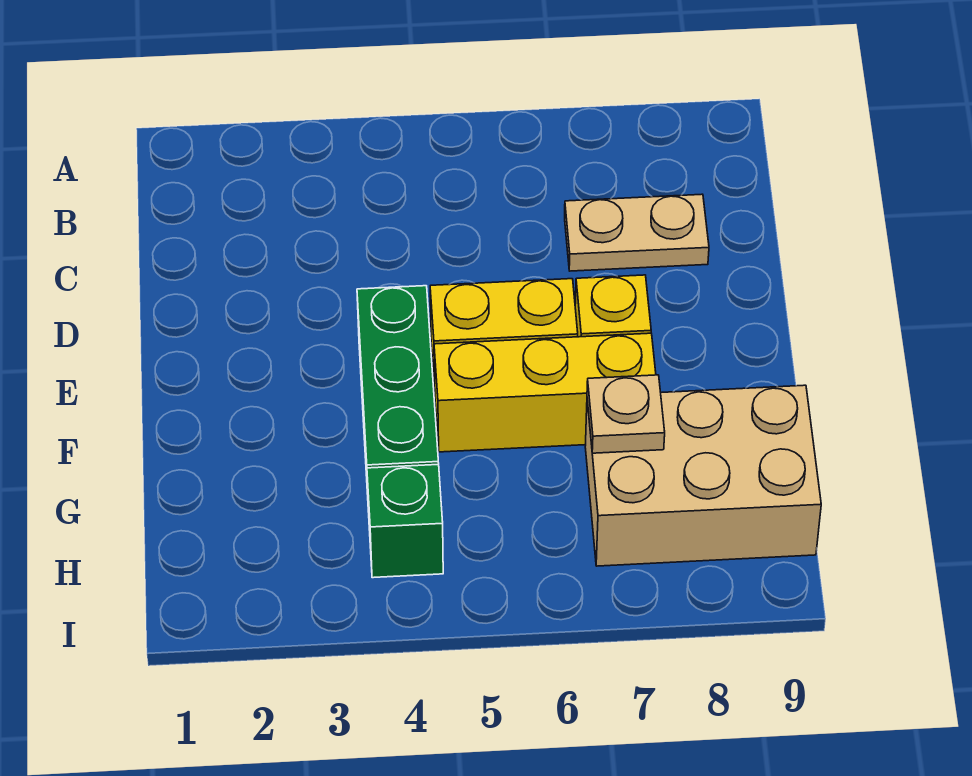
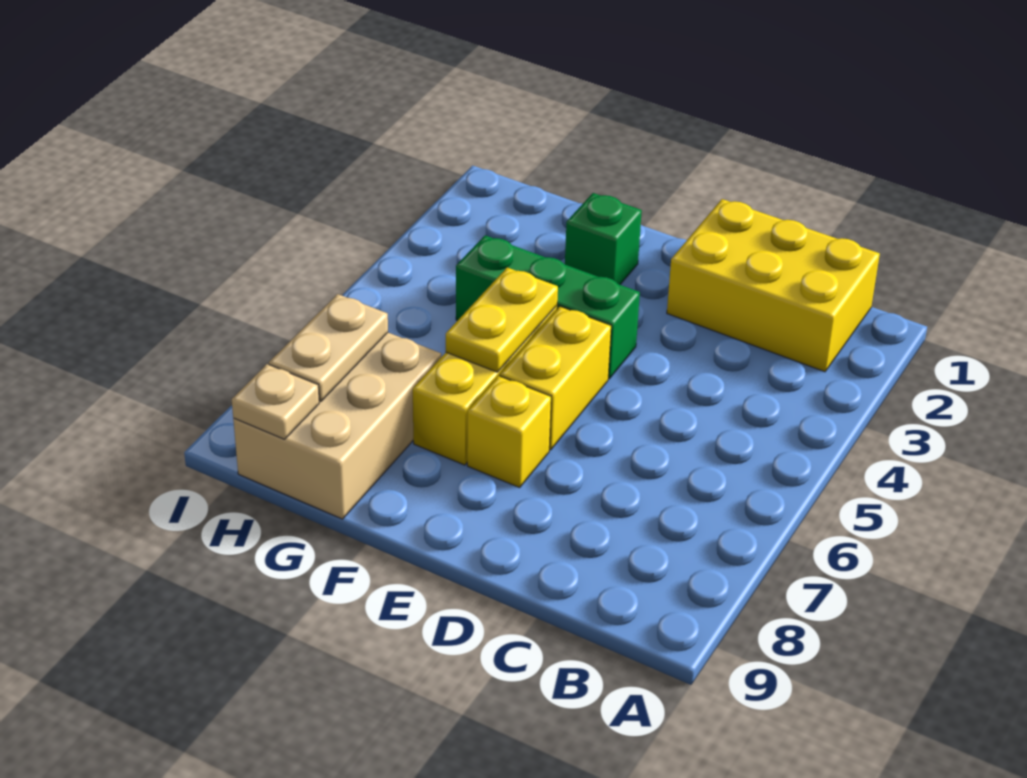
none -> yellow brick B1:D2 level 1
tan plate C7:C8 level 1 -> tan plate H7:H8 level 2
none -> yellow plate F5:F6 level 2
tan plate G7 level 2 -> tan plate H9 level 2
green brick H4 level 1 -> green brick F2 level 1

